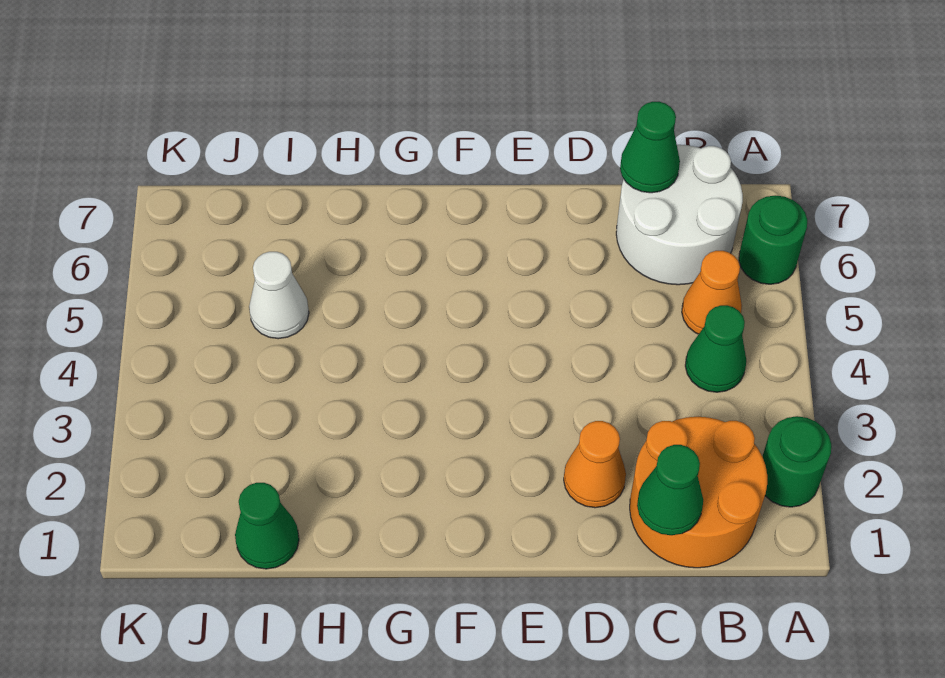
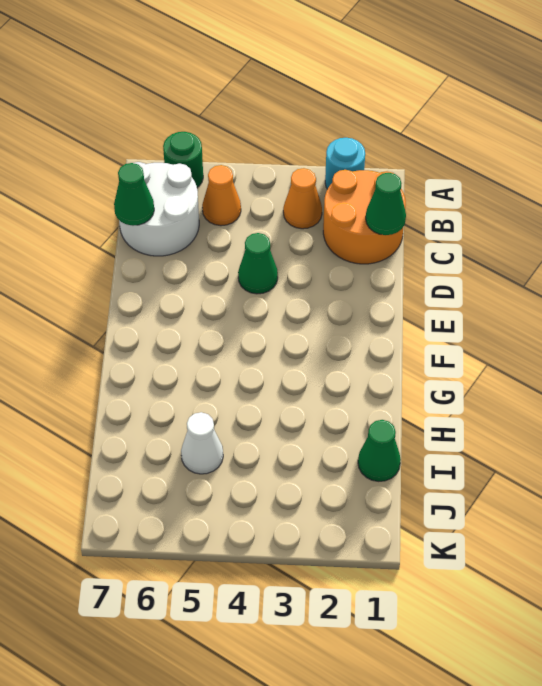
green round brick A2 level 1 -> cyan round brick A2 level 1
green cone B4 level 1 -> green cone D4 level 1
orange cone D2 level 1 -> orange cone B3 level 1

